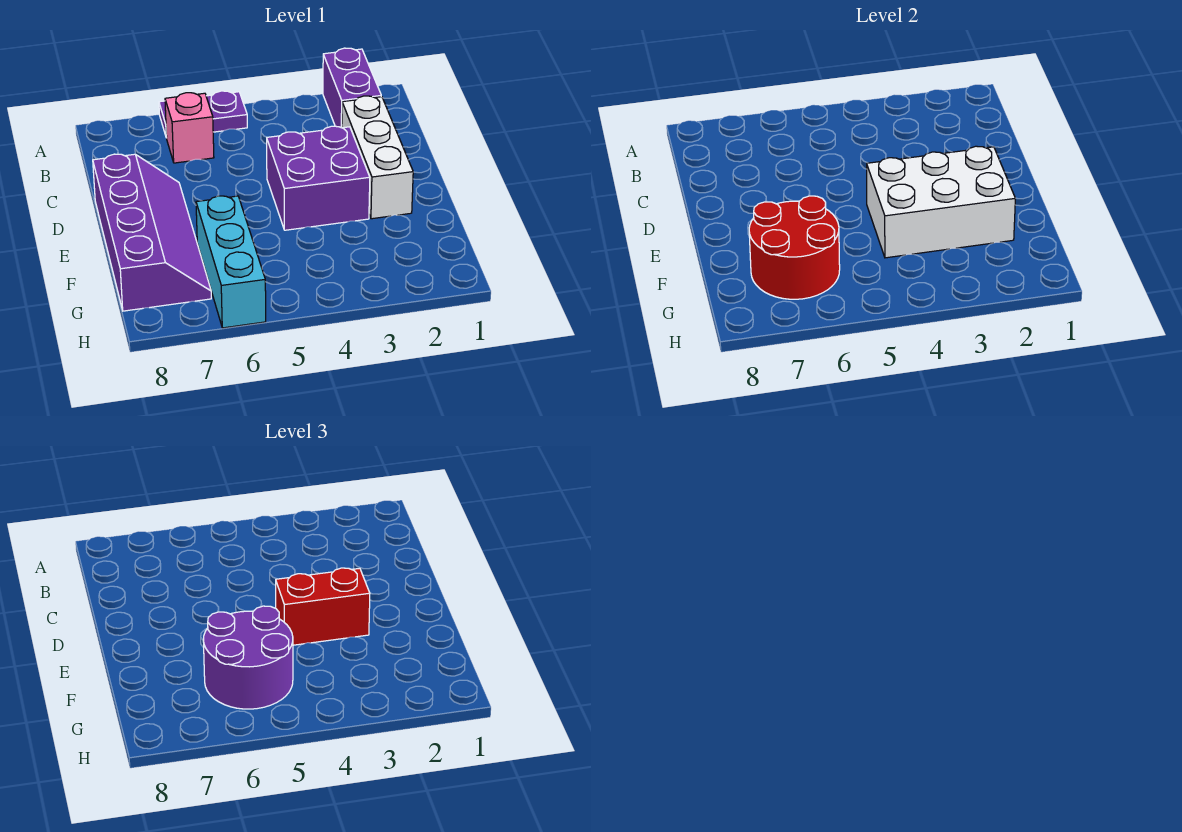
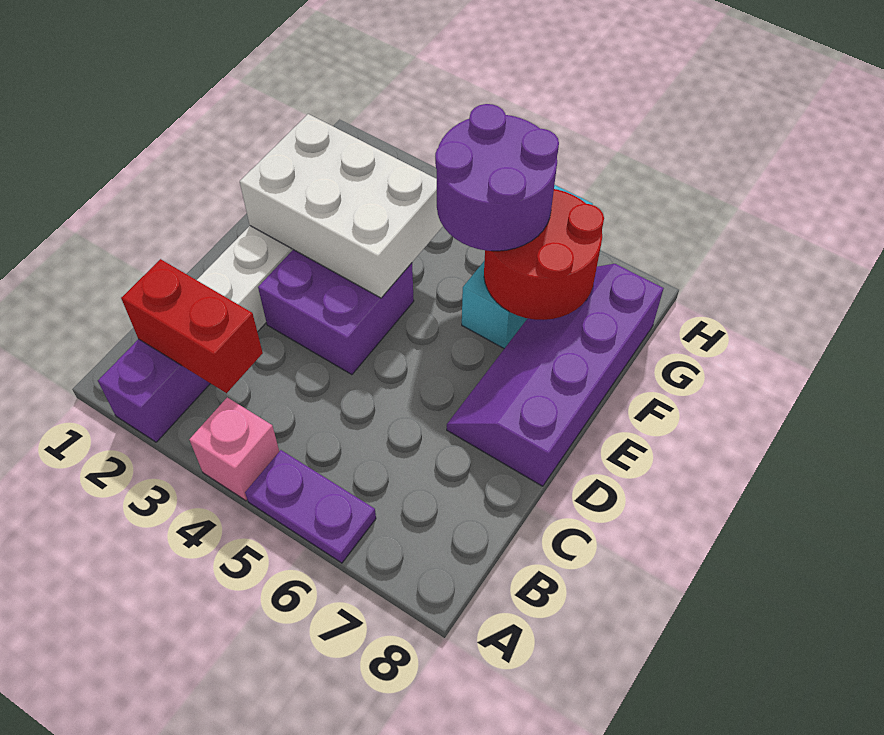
pink brick B6 level 1 -> pink brick A4 level 1
red brick E3:E4 level 3 -> red brick B2:B3 level 2

